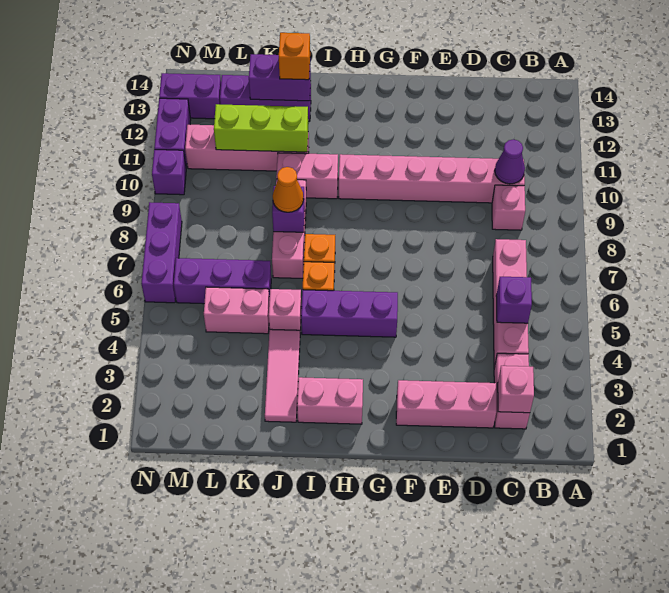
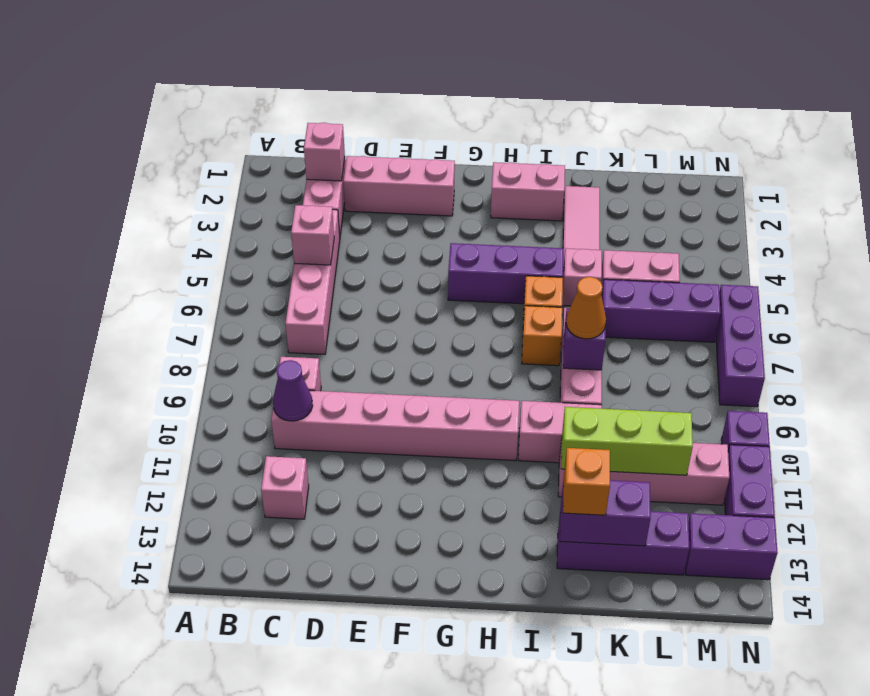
purple brick C5 level 2 -> pink brick C5 level 2
none -> pink brick C12 level 1

